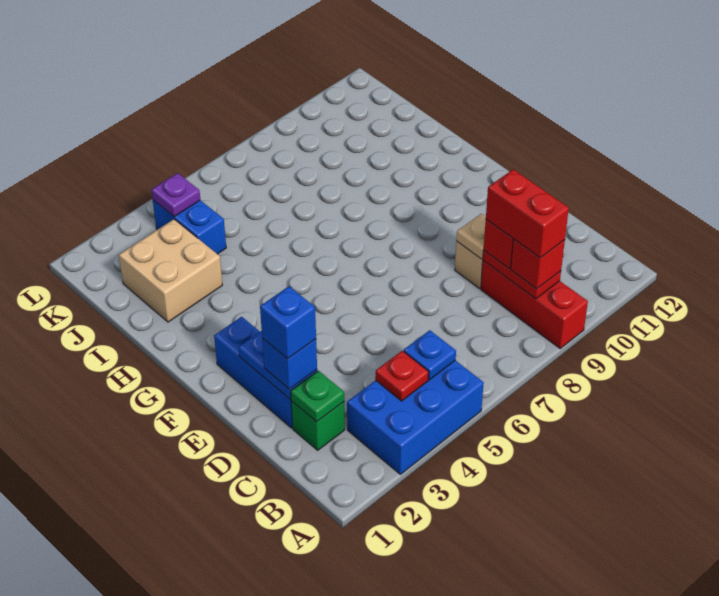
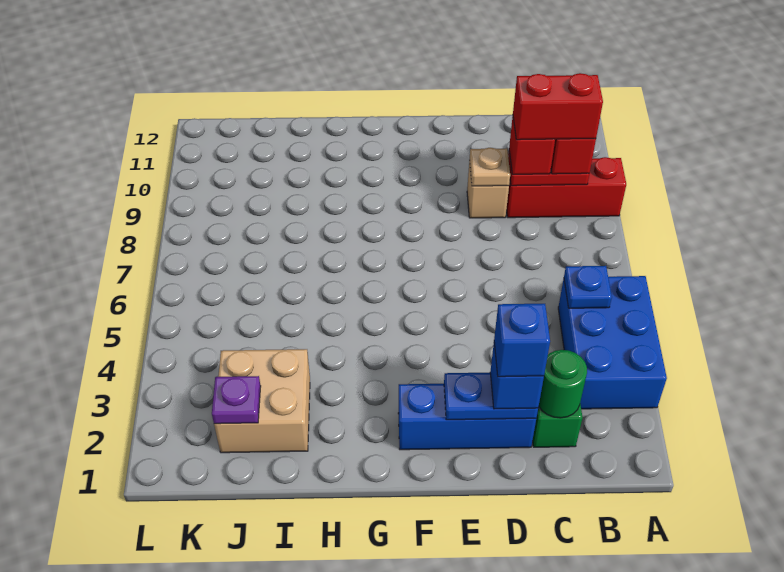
red plate B4 level 2 -> none
green plate C2 level 2 -> green round brick C2 level 2
blue brick J4:K4 level 1 -> none
purple plate K4 level 2 -> purple plate J2 level 2

